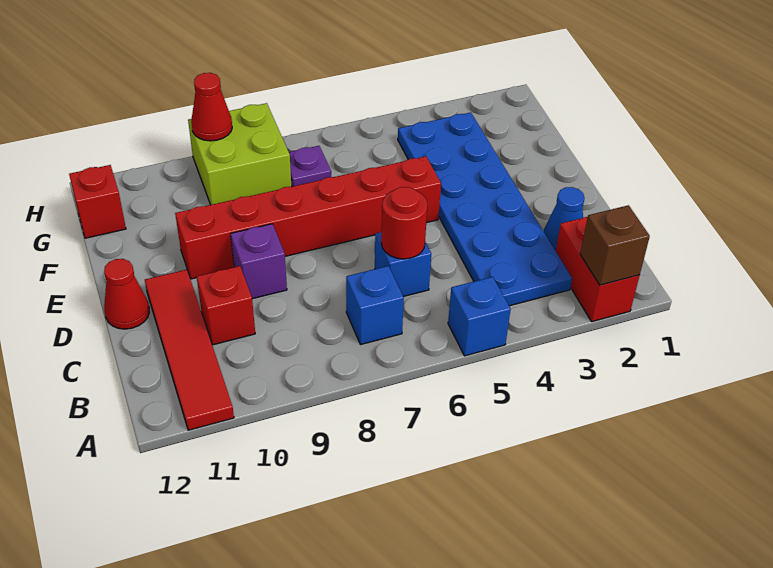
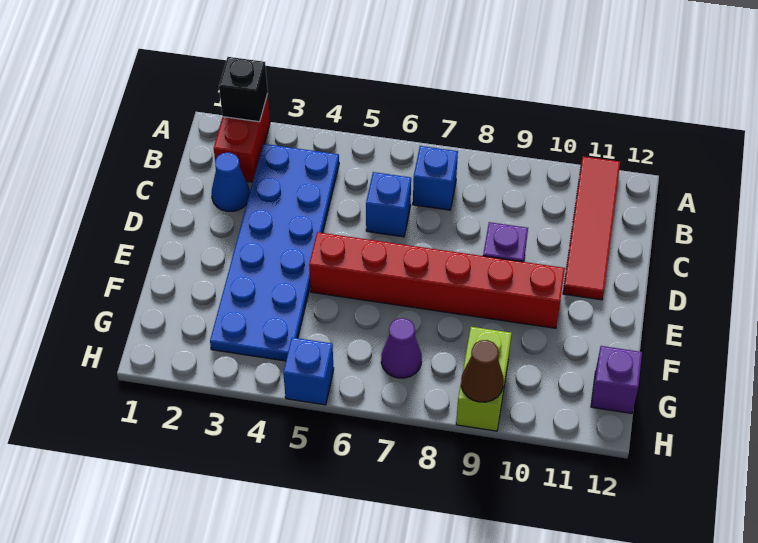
brown brick A2 level 2 -> black brick A2 level 2
blue brick A5 level 1 -> blue brick H5 level 1
red round brick C6 level 2 -> none
red brick C10 level 1 -> none
red cone D12 level 1 -> none
purple plate G7 level 1 -> purple cone G7 level 1
lime brick G8:H9 level 1 -> lime brick G9:H9 level 1
red brick G12 level 1 -> purple brick G12 level 1
red cone H9 level 2 -> brown cone H9 level 2

